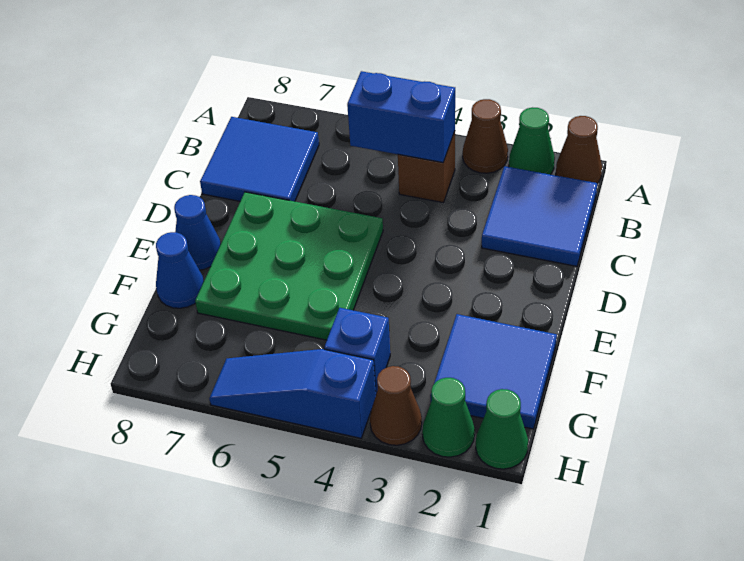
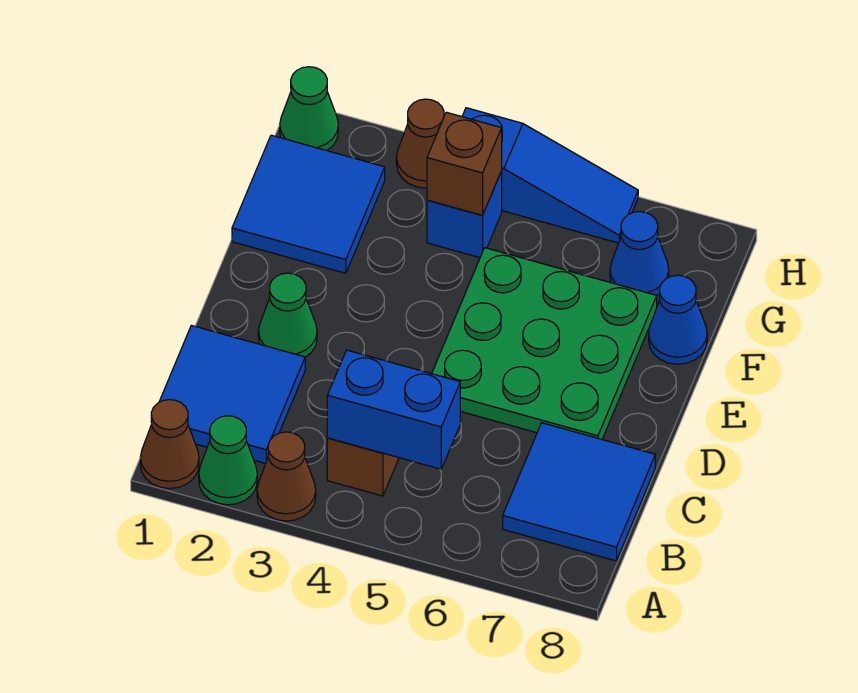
blue cone E8 level 1 -> blue cone G7 level 1
none -> brown brick G4 level 2
green cone H2 level 1 -> green cone D2 level 1

